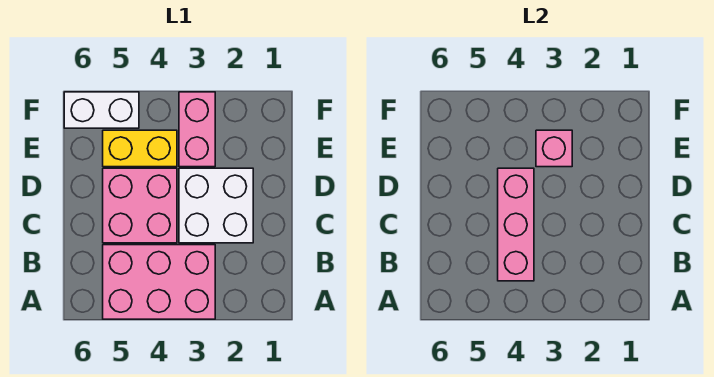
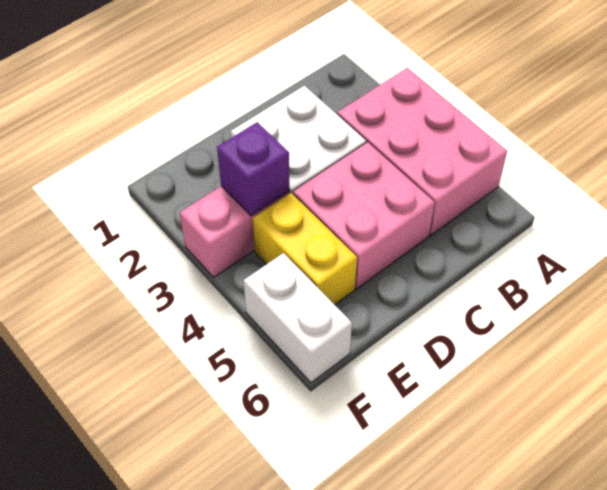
pink brick B4:D4 level 2 -> none
pink brick E3 level 2 -> purple brick E3 level 2

